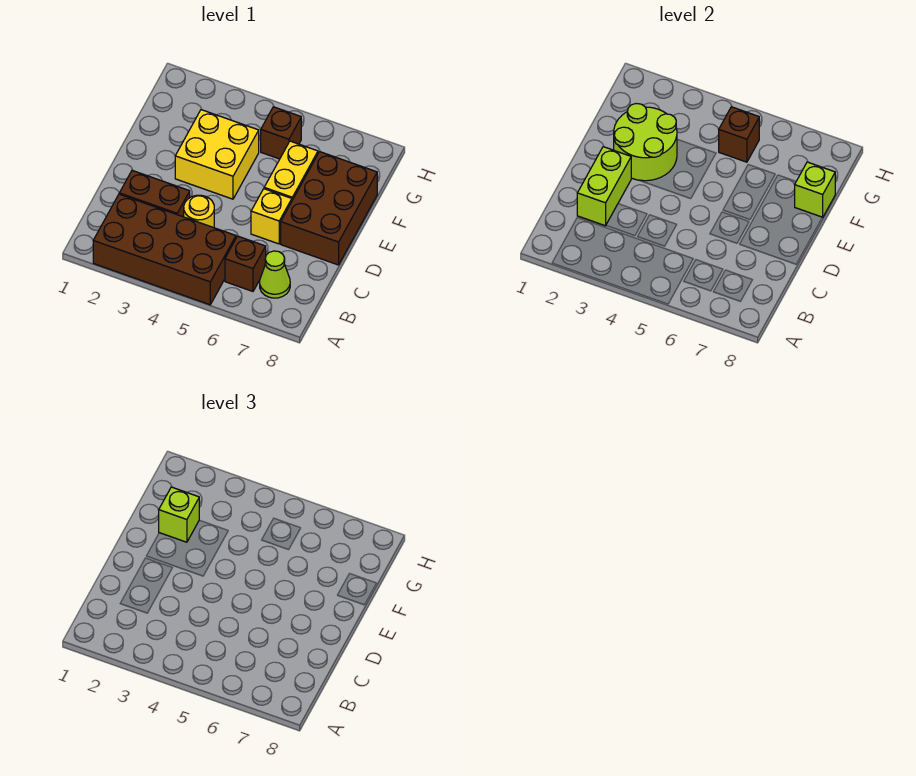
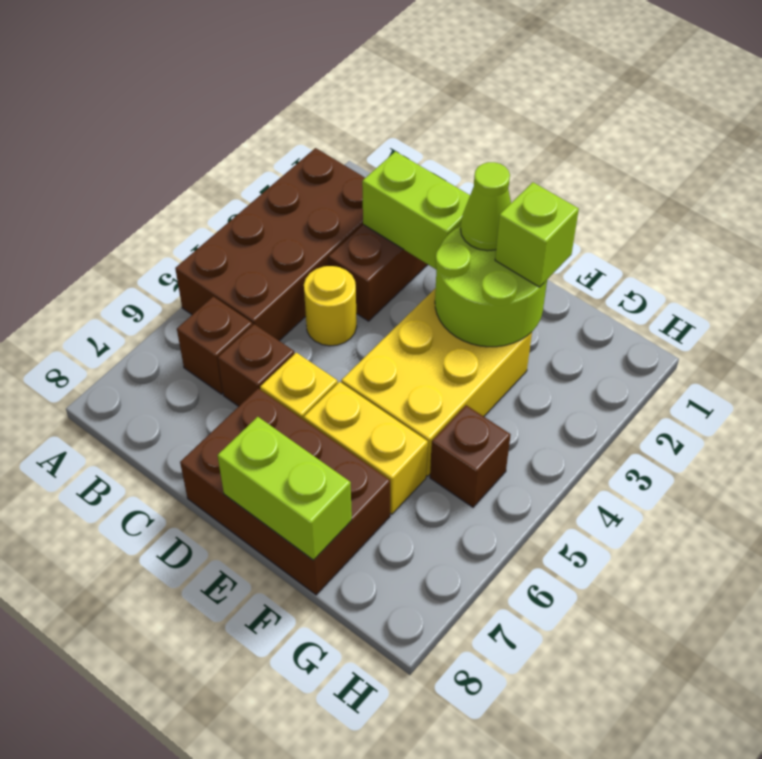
lime cone B7 level 1 -> lime cone E2 level 3
yellow brick E3:F4 level 1 -> yellow brick E3:F5 level 1
lime brick F8 level 2 -> lime brick E8:F8 level 2
brown brick G5 level 2 -> brown brick C6 level 1

